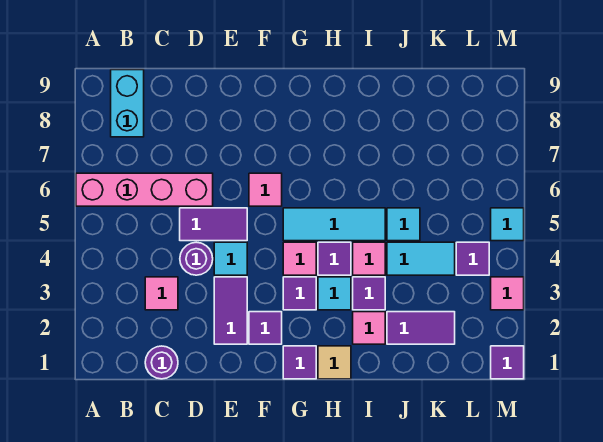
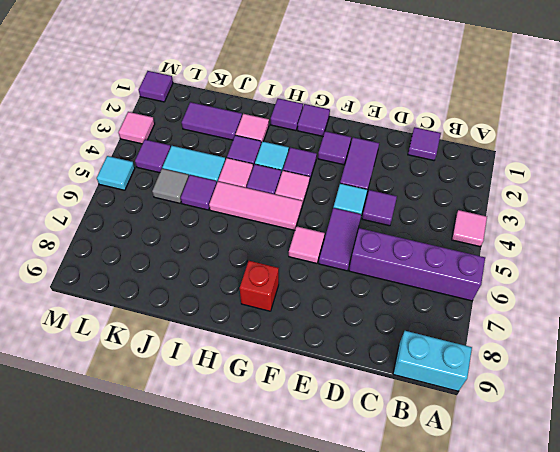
pink brick A6:D6 level 1 -> purple brick A6:D6 level 1
cyan brick B8:B9 level 1 -> cyan brick A9:B9 level 1
purple round brick C1 level 1 -> purple tile C1 level 1
pink tile C3 level 1 -> pink tile A4 level 1
purple round brick D4 level 1 -> purple tile D4 level 1
purple tile D5:E5 level 1 -> purple tile E5:E6 level 1
cyan tile G5:I5 level 1 -> pink tile G5:I5 level 1
none -> red brick G8 level 1
tan tile H1 level 1 -> purple tile H1 level 1
cyan tile J5 level 1 -> purple tile J5 level 1
none -> grey tile K5 level 1

